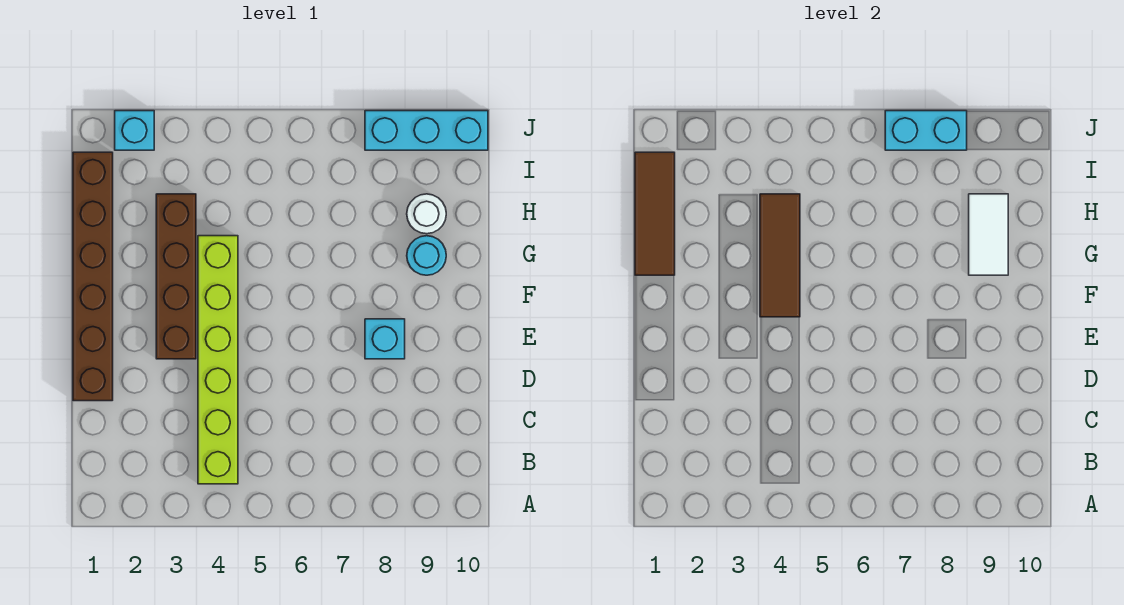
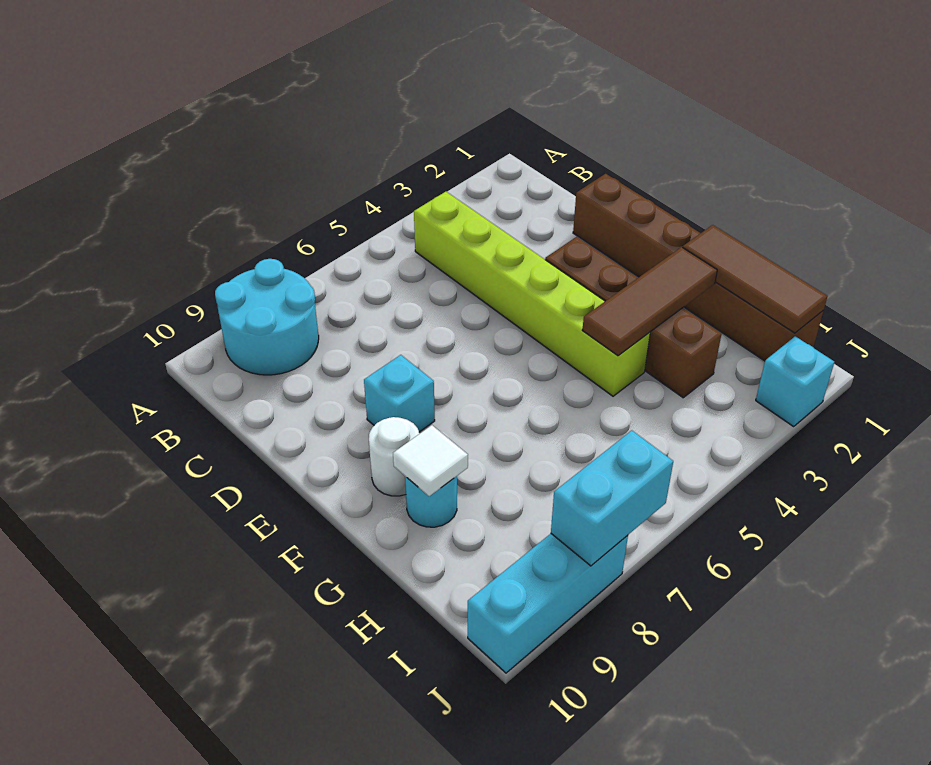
none -> cyan round brick A8:B9 level 1
brown tile F4:H4 level 2 -> brown tile G2:G4 level 2
white tile G9:H9 level 2 -> white tile G9 level 2
white round brick H9 level 1 -> white round brick F9 level 1

